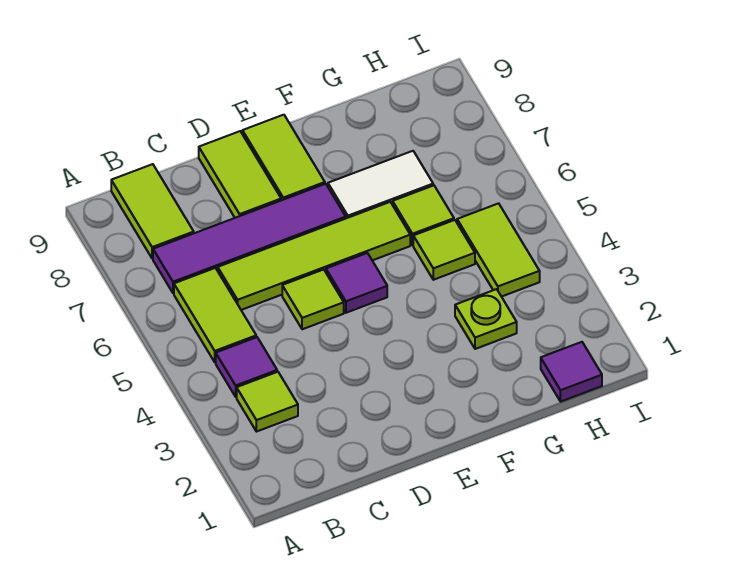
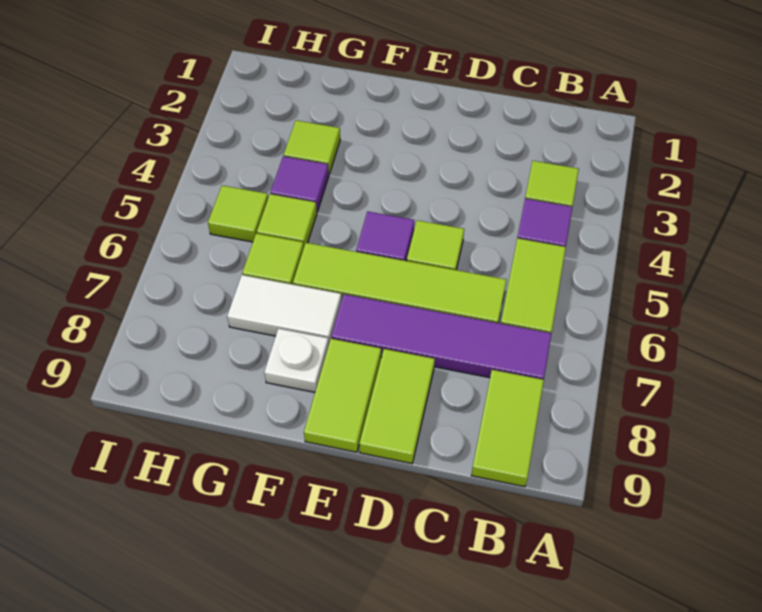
none -> white plate F8 level 1
lime plate G3 level 1 -> lime tile G3 level 1
purple tile H1 level 1 -> purple tile G4 level 1
lime tile H4:H5 level 1 -> lime tile H5 level 1

